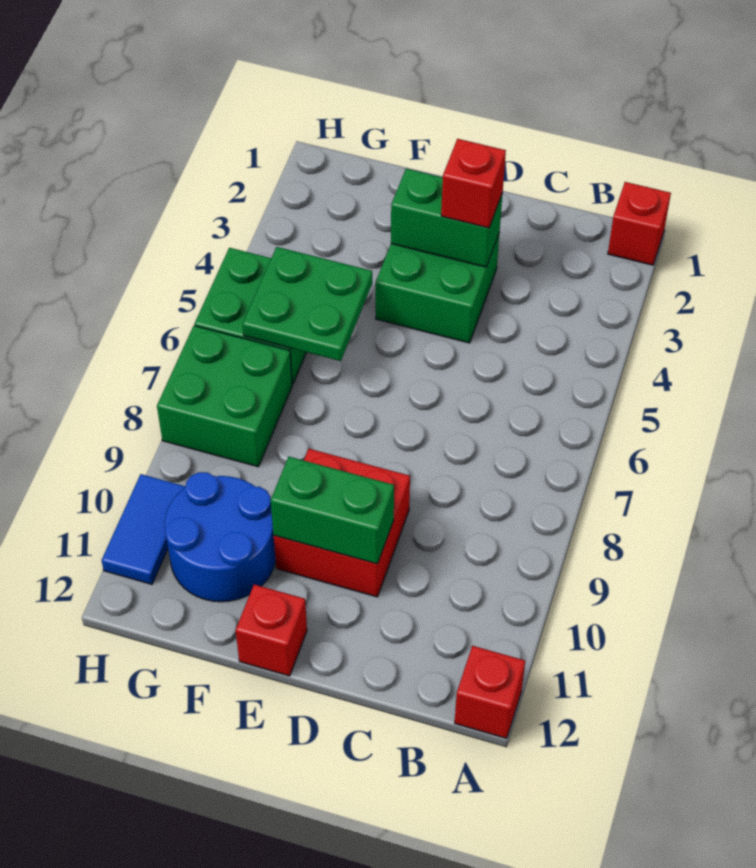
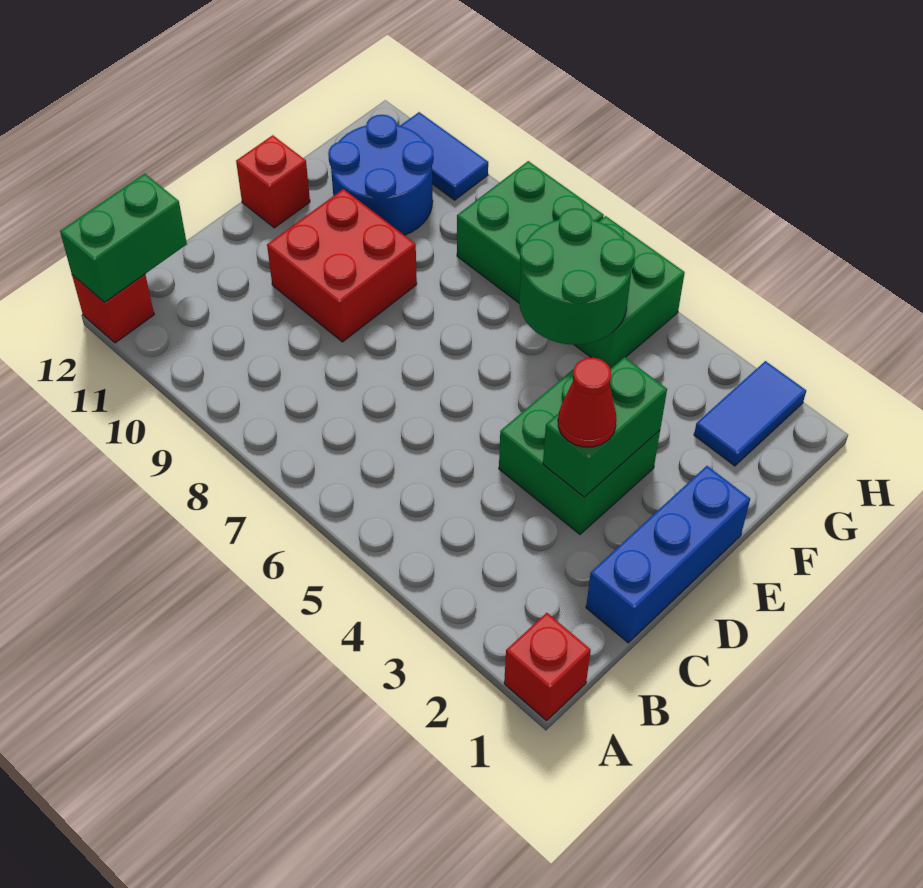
none -> blue brick C1:E1 level 1
red brick D3 level 3 -> red cone D3 level 3
green brick D10:E10 level 2 -> green brick A12:B12 level 2
green plate F5:G6 level 2 -> green round brick F5:G6 level 2
none -> blue tile G2:H2 level 1

